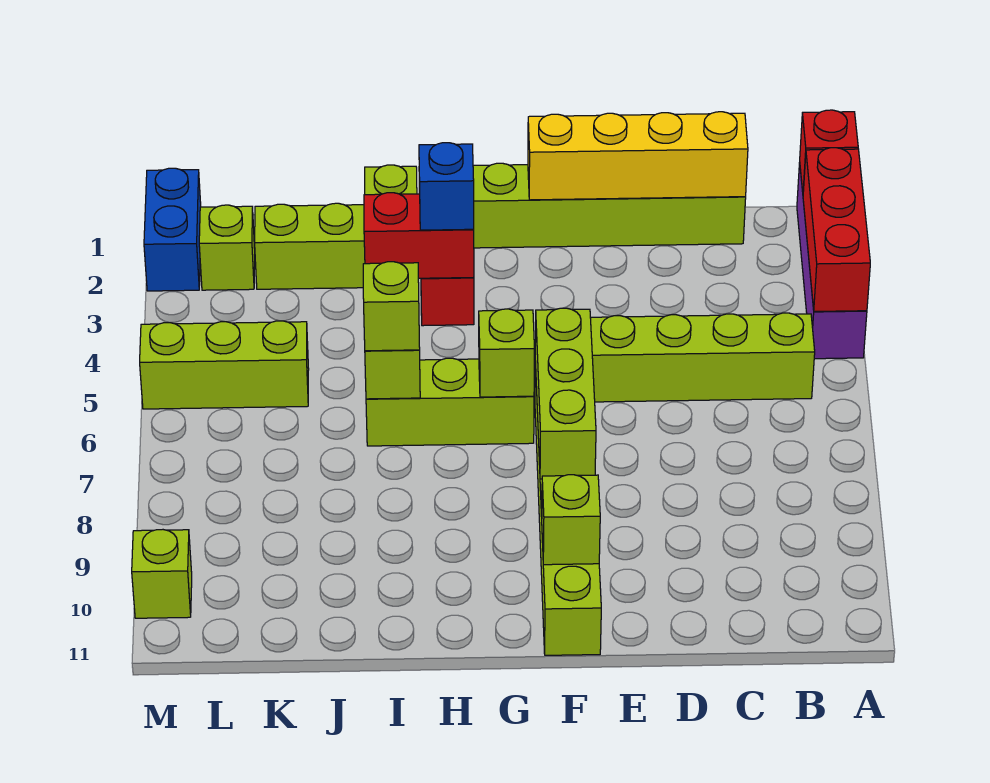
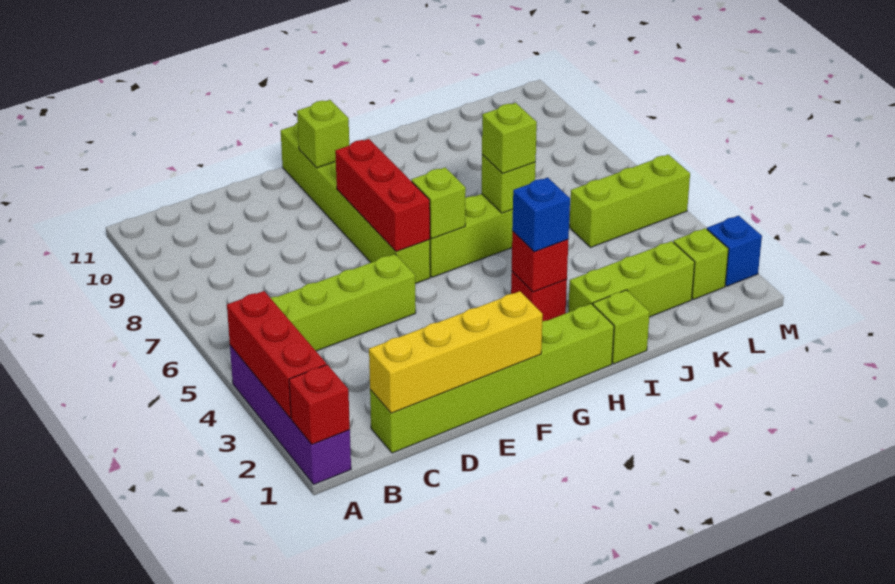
lime brick F6:F8 level 2 -> red brick F6:F8 level 2
red brick H3:I3 level 2 -> red brick H3 level 2
blue brick M1:M2 level 1 -> blue brick M2 level 1
lime brick M10 level 1 -> none

